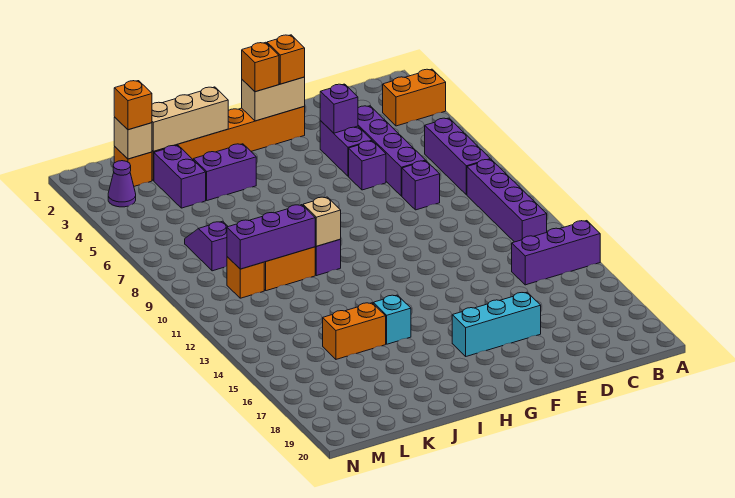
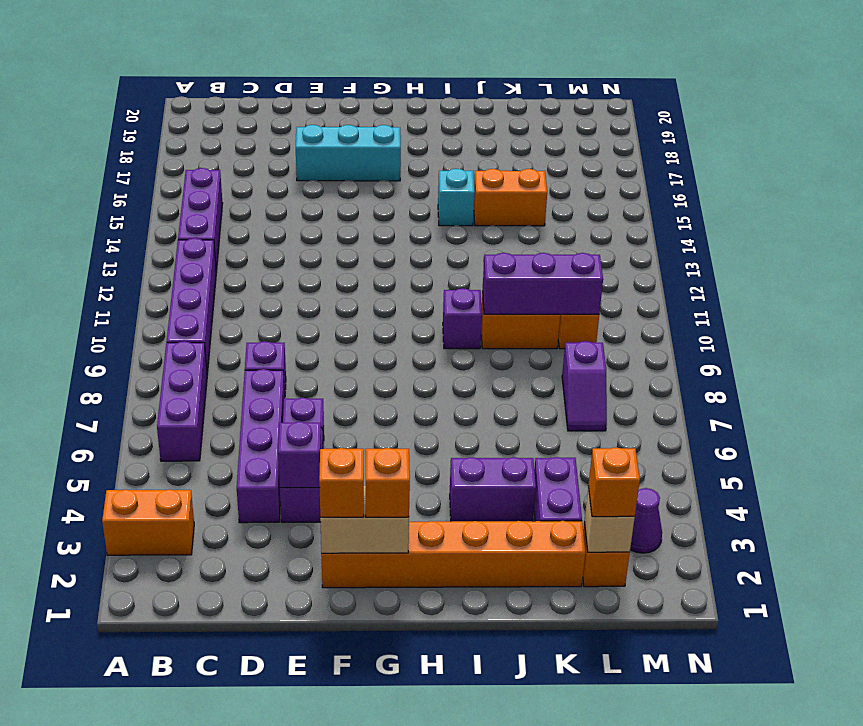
purple brick A14:C14 level 1 -> purple brick B13:B15 level 1
tan brick I2:K2 level 2 -> none
tan brick I10 level 2 -> none

